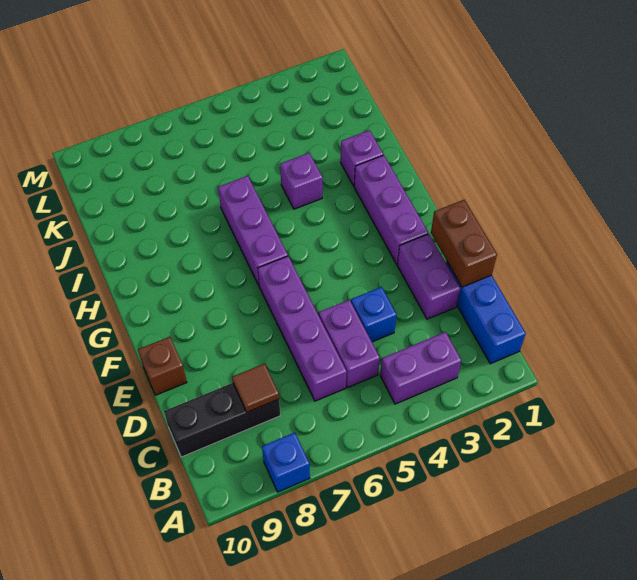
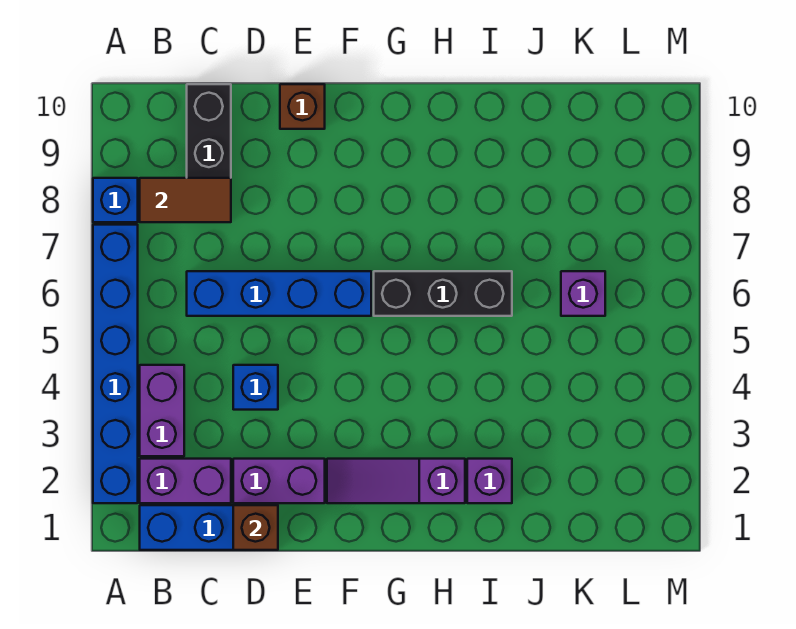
none -> blue brick A2:A7 level 1
purple brick C5:D5 level 1 -> purple brick B2:C2 level 1
purple brick C6:F6 level 1 -> blue brick C6:F6 level 1
brown tile C8 level 2 -> brown tile B8:C8 level 2
brown brick D1:E1 level 2 -> brown brick D1 level 2
purple brick F2:H2 level 1 -> purple slope F2:H2 level 1 top H
purple brick G6:I6 level 1 -> black brick G6:I6 level 1
purple brick I4 level 1 -> purple brick K6 level 1

